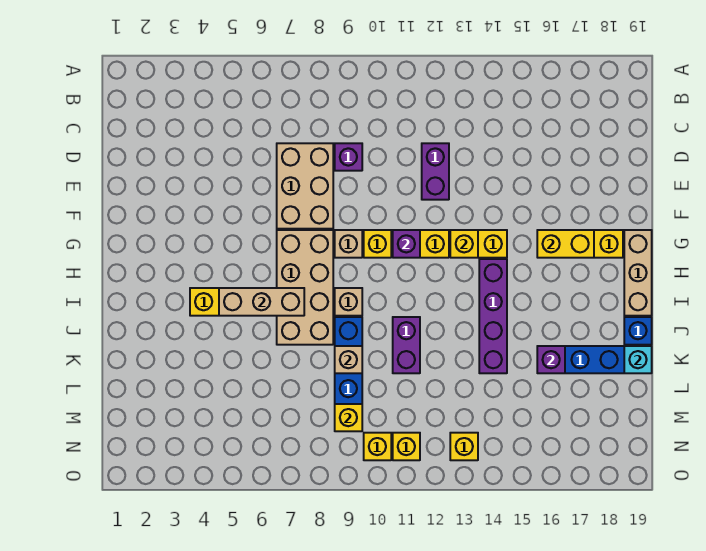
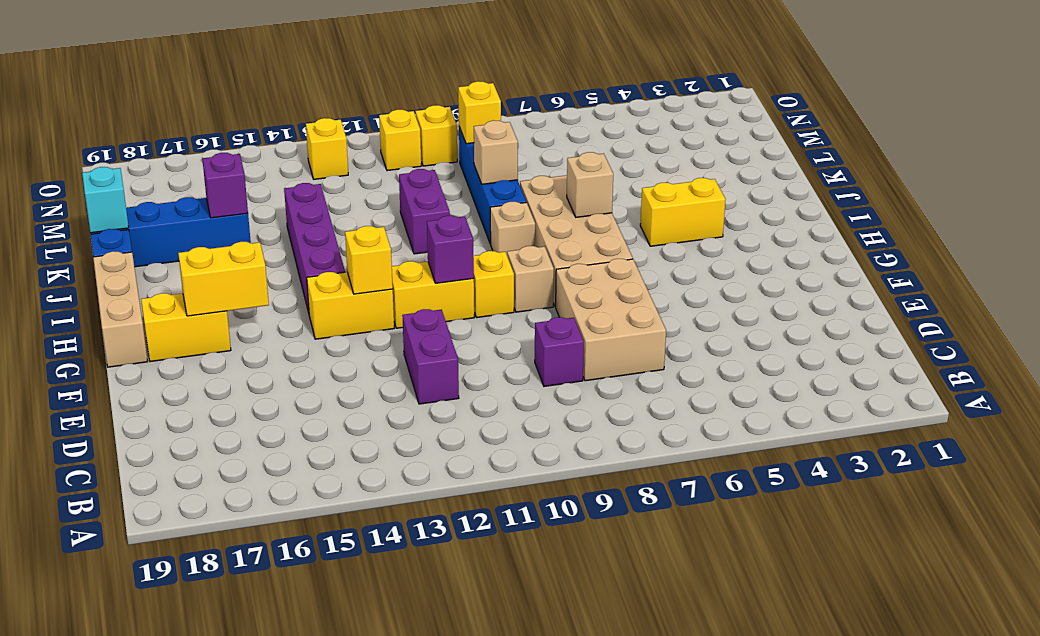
tan brick I5:I7 level 2 -> tan brick I7 level 2

